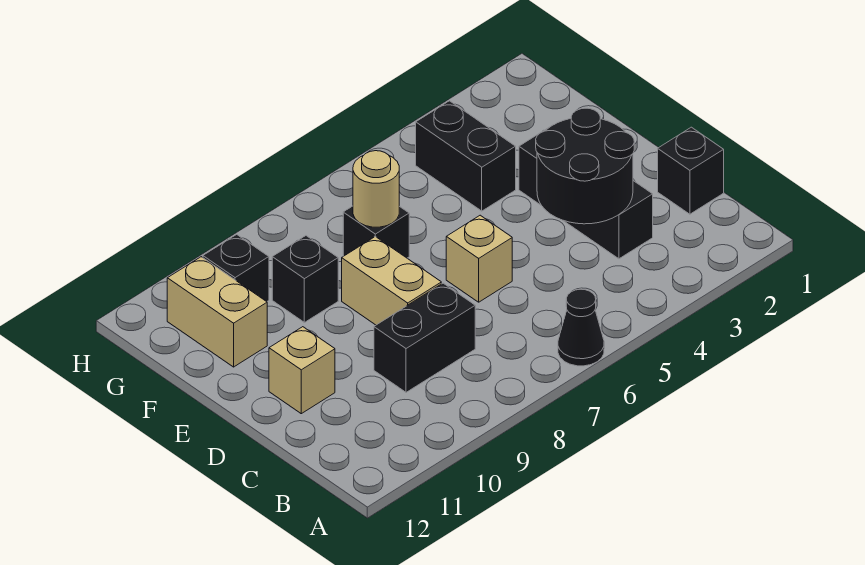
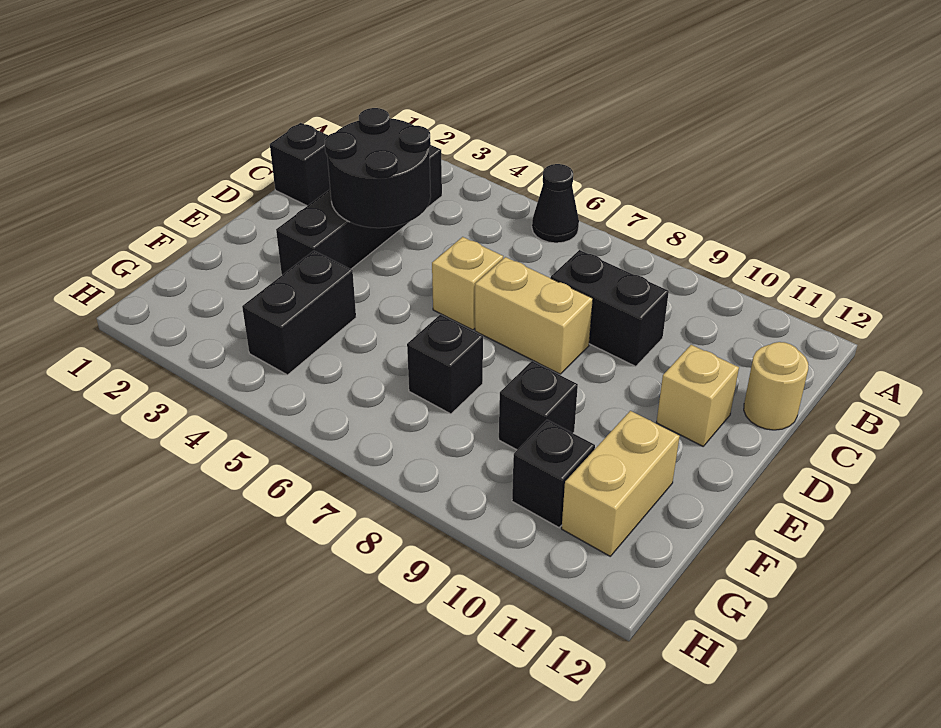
black brick C3:E3 level 1 -> black brick B3:E3 level 1
tan brick D8:E8 level 1 -> tan brick D7:D8 level 1
tan round brick F7 level 2 -> tan round brick C12 level 1

